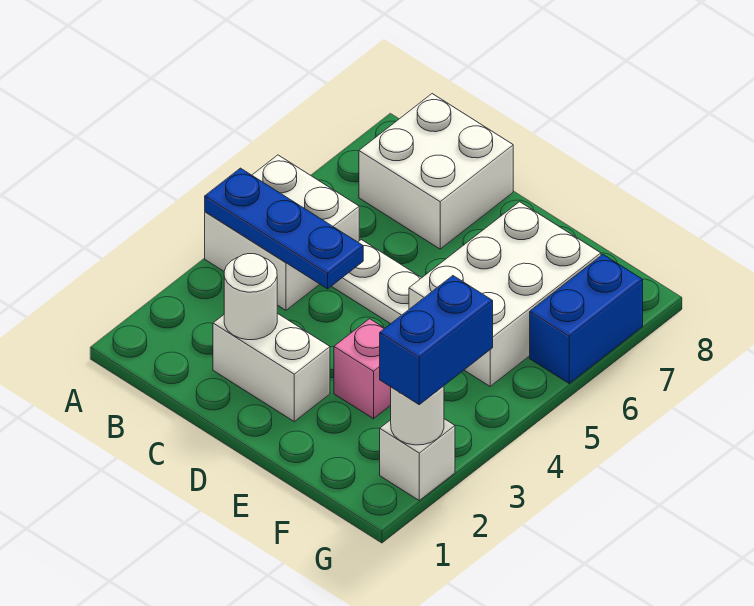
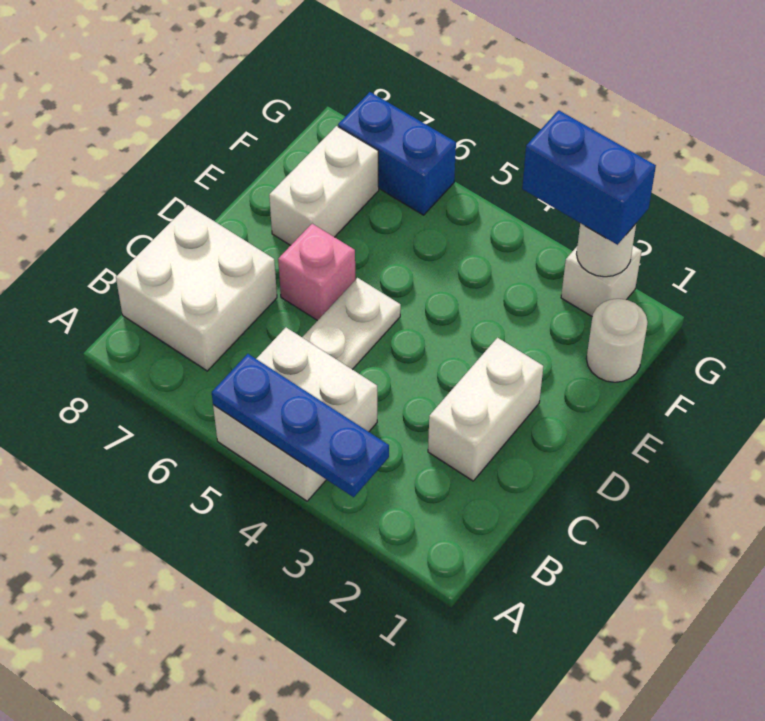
blue plate A4:C4 level 2 -> blue plate A3:A5 level 2
white round brick C2 level 2 -> white round brick F1 level 1
pink brick E3 level 1 -> pink brick D6 level 1
white brick E5:F7 level 1 -> white brick E7:F7 level 1

